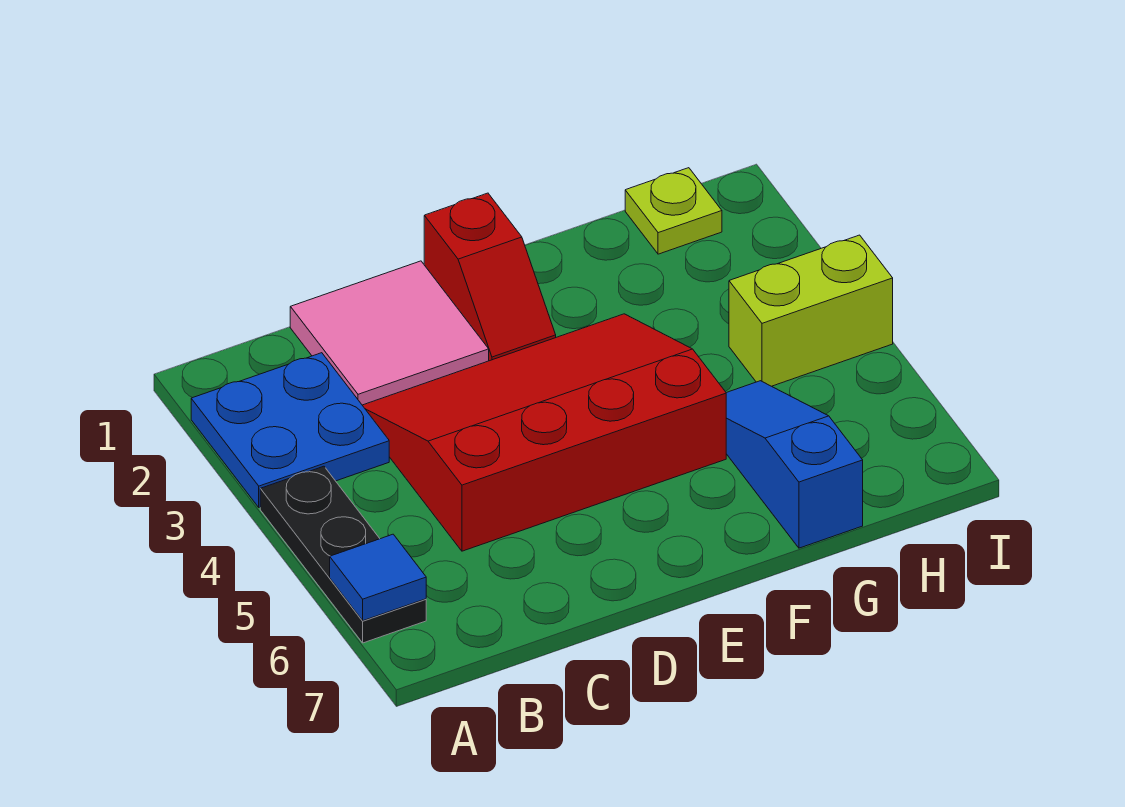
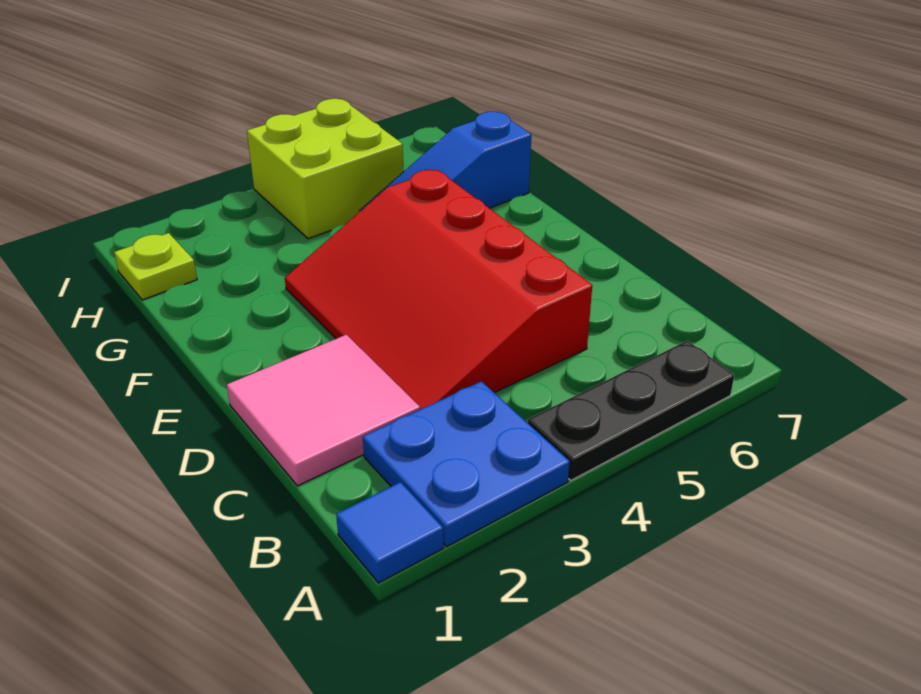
blue tile A6 level 2 -> blue tile A1 level 1
red slope E1:E2 level 1 top 1 -> none
lime brick H4:I4 level 1 -> lime brick H4:I5 level 1

